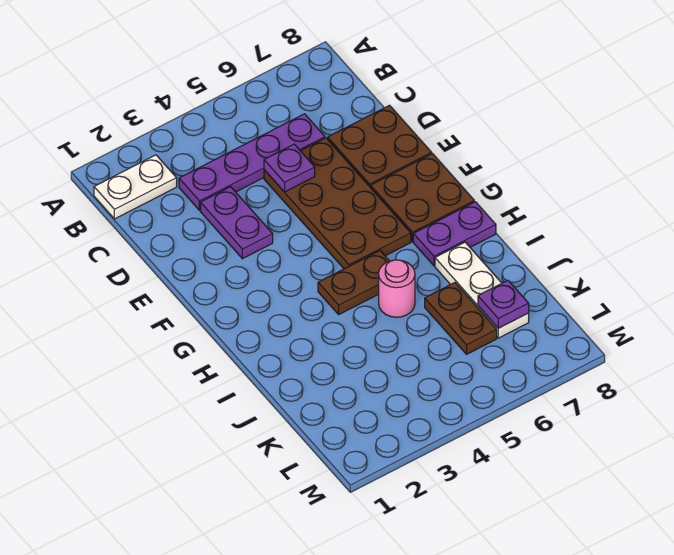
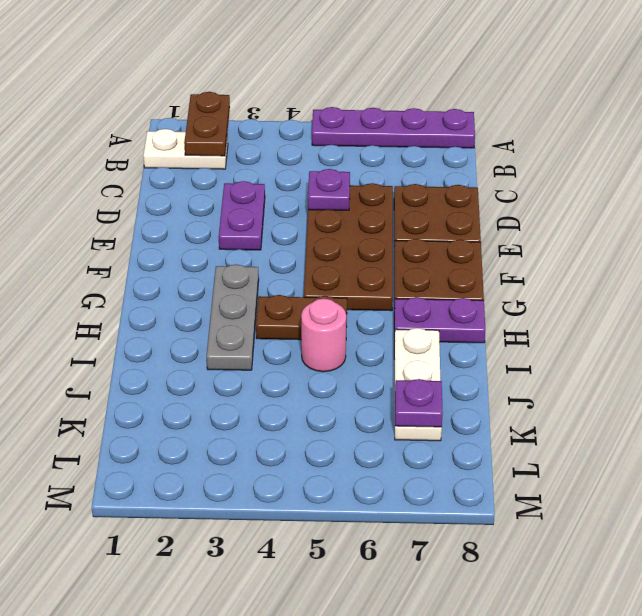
purple plate C3:C6 level 1 -> purple plate A5:A8 level 1
none -> grey plate G3:I3 level 1
brown plate J6:K6 level 1 -> brown plate A2:B2 level 2

